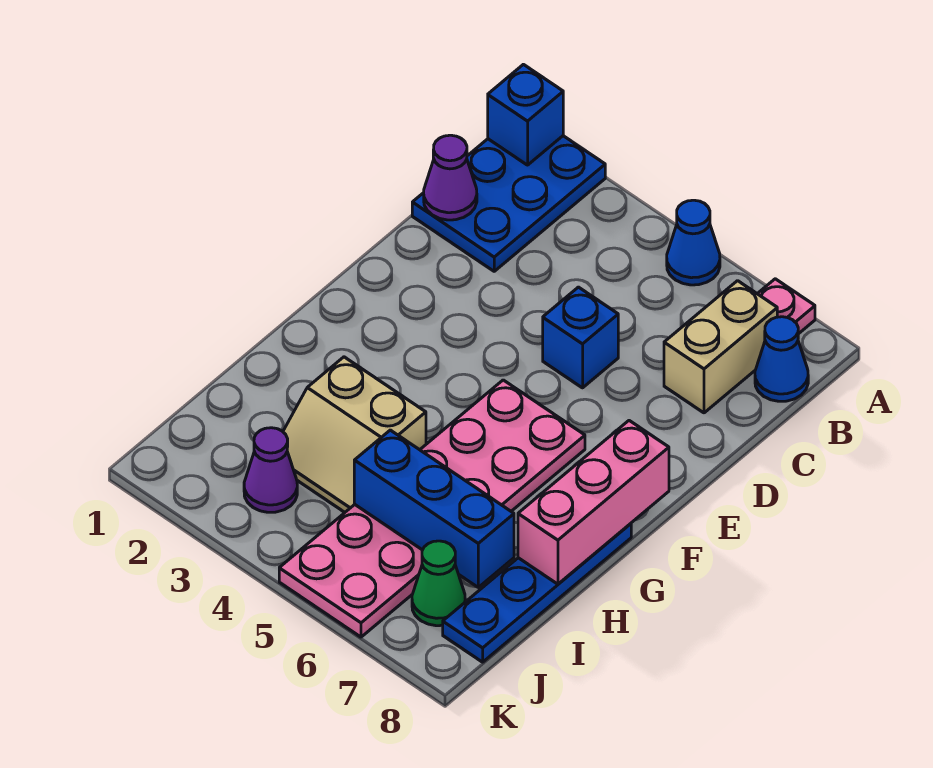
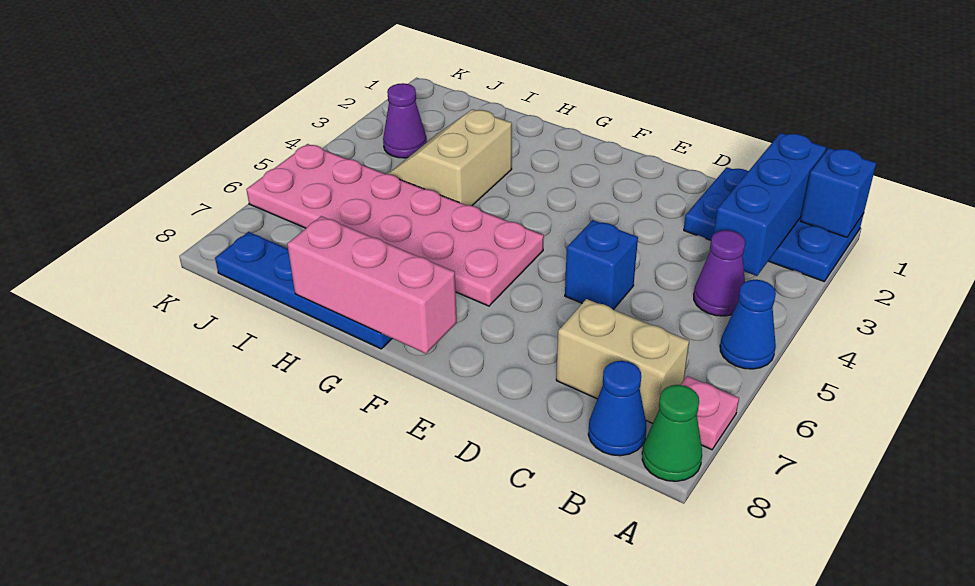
purple cone C1 level 2 -> purple cone B4 level 1
blue brick I5:I7 level 2 -> blue brick B1:B3 level 2
green cone J7 level 1 -> green cone A8 level 1

